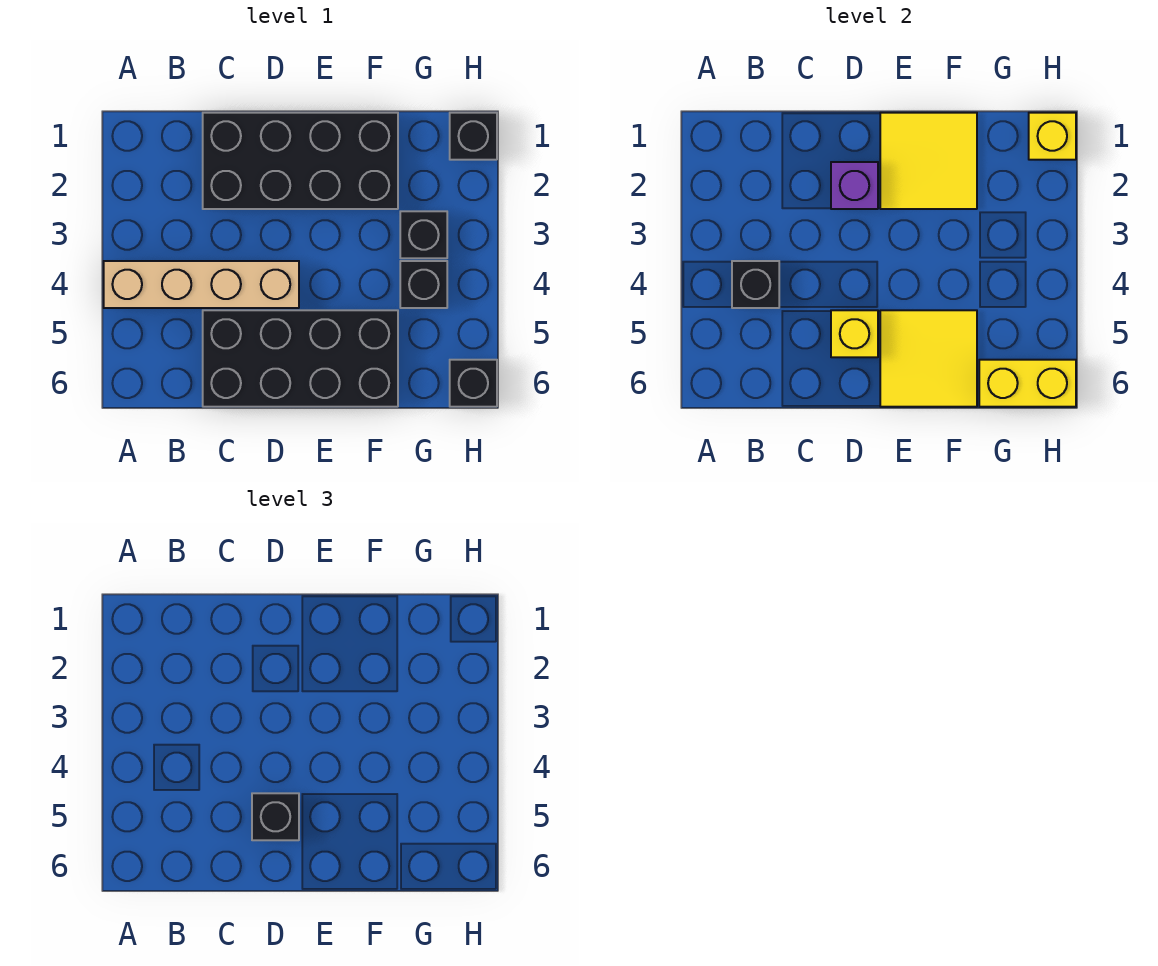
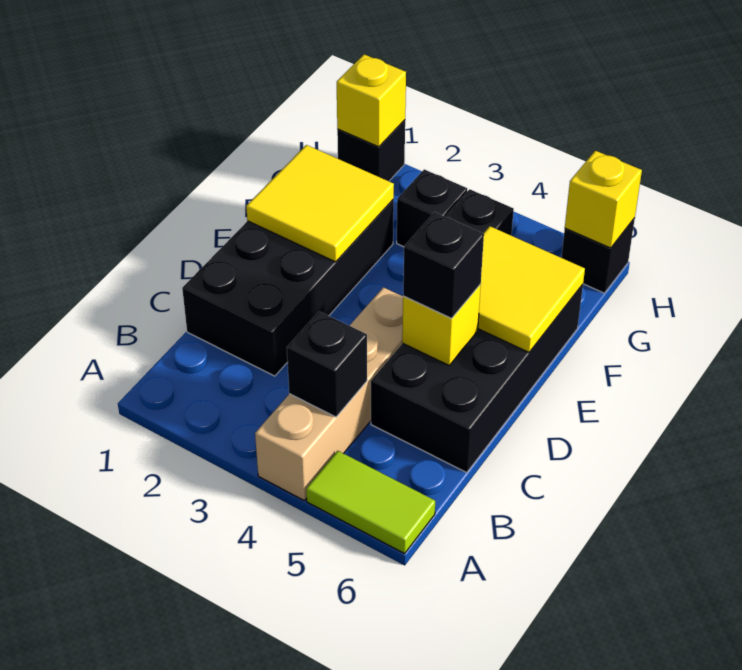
none -> lime tile A5:A6 level 1
purple brick D2 level 2 -> none
yellow brick G6:H6 level 2 -> yellow brick H6 level 2

